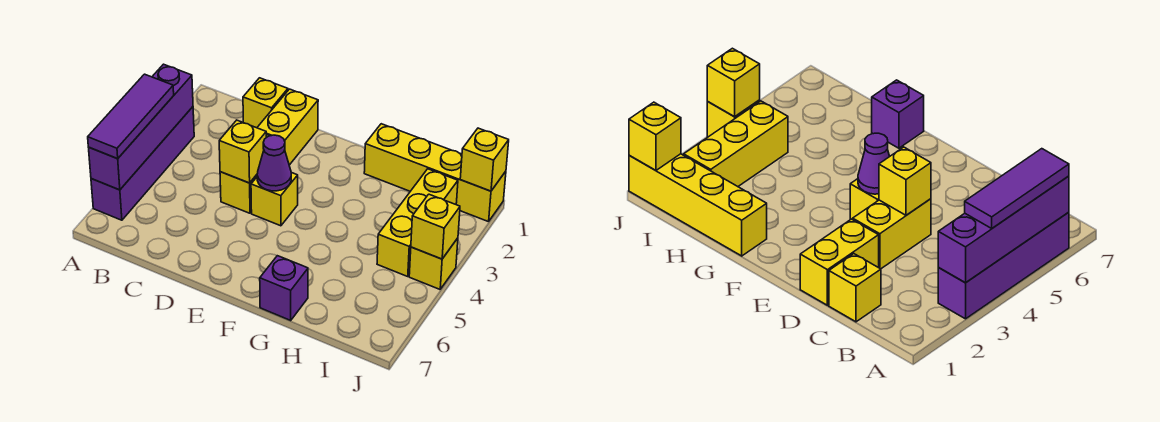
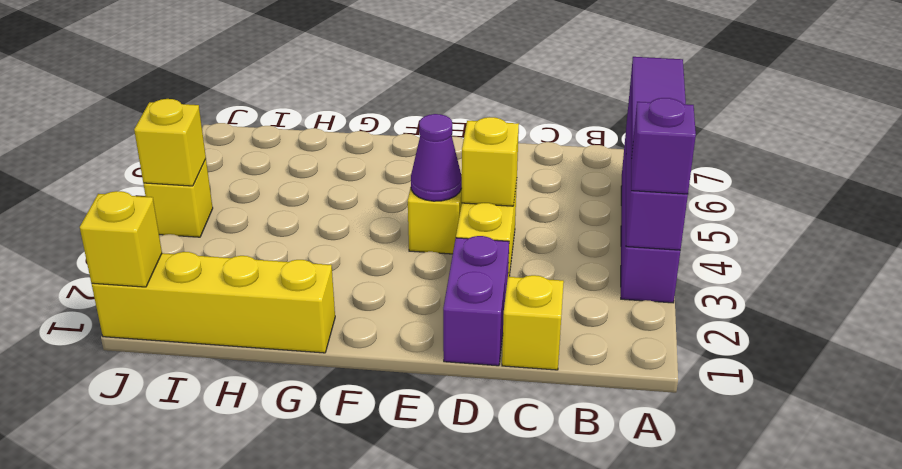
yellow brick D1:D2 level 1 -> purple brick D1:D2 level 1
purple brick G7 level 1 -> purple brick A3 level 3
yellow brick I2:I4 level 1 -> none

